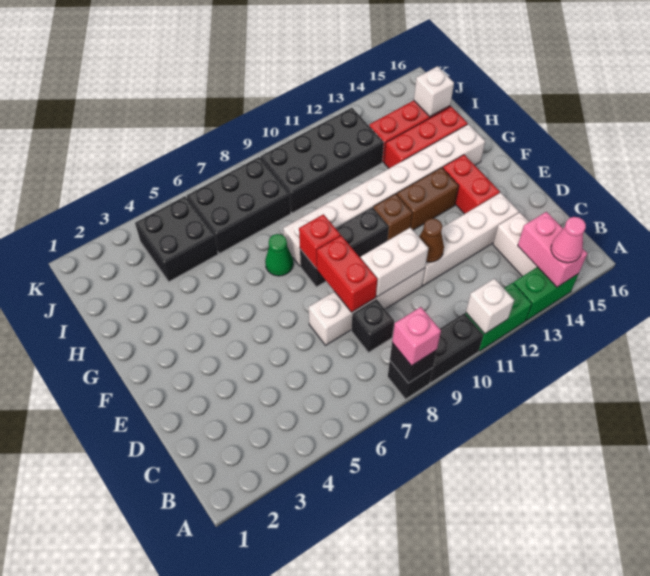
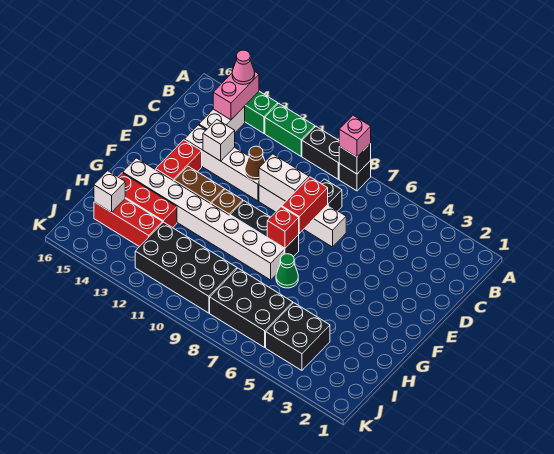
white brick A11 level 2 -> white brick D13 level 2

